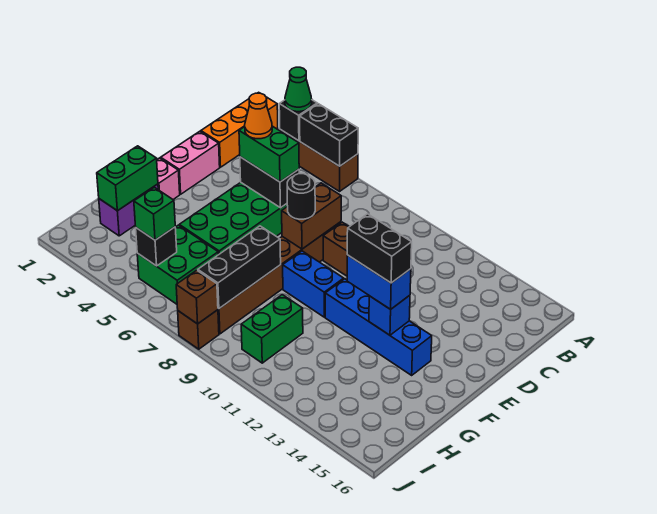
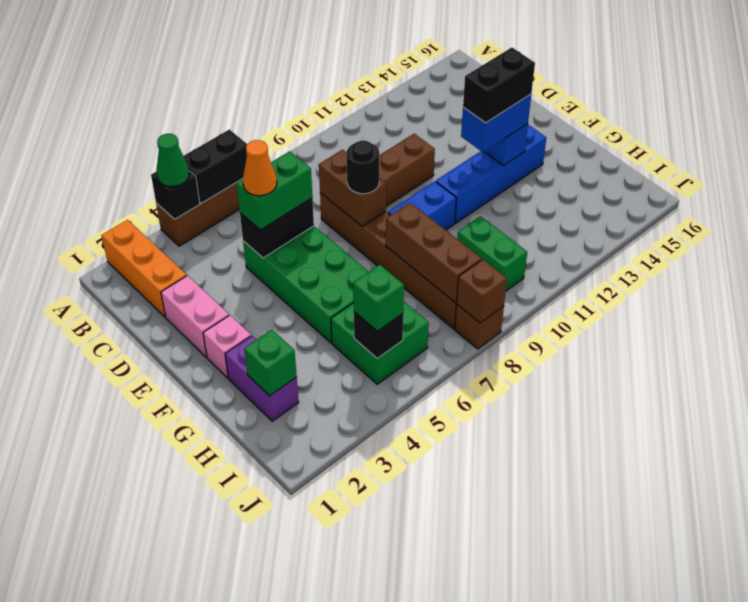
green brick G2:H2 level 2 -> green brick H2 level 2
black brick G8:I8 level 2 -> brown brick G8:I8 level 2

